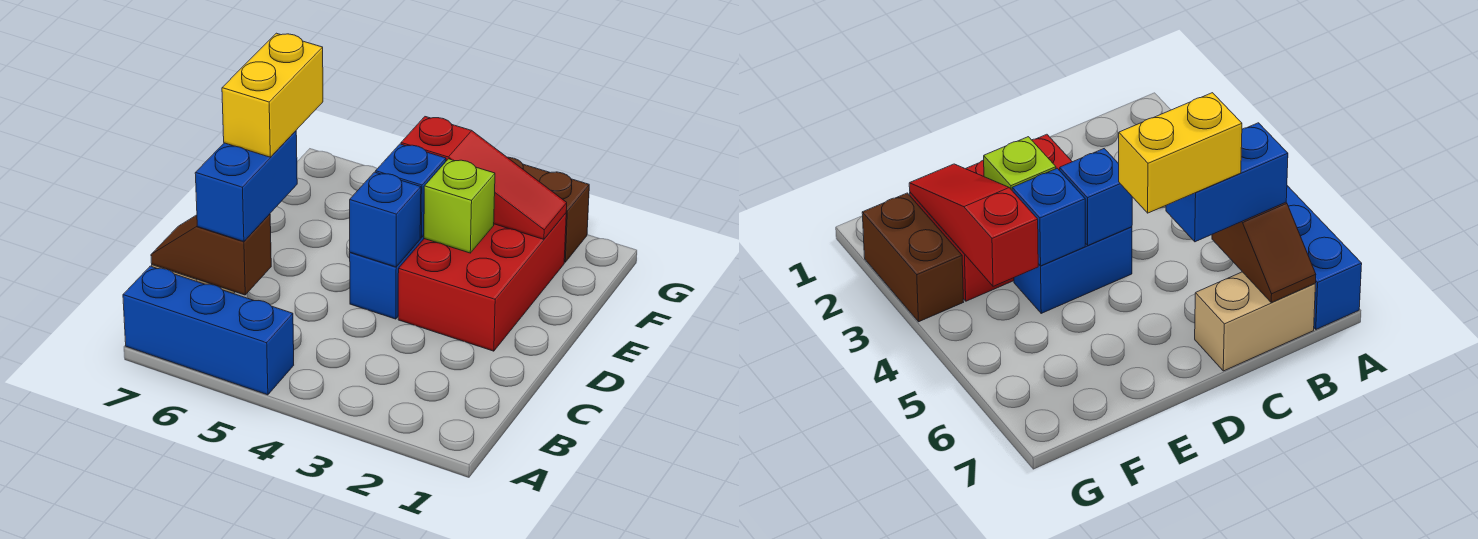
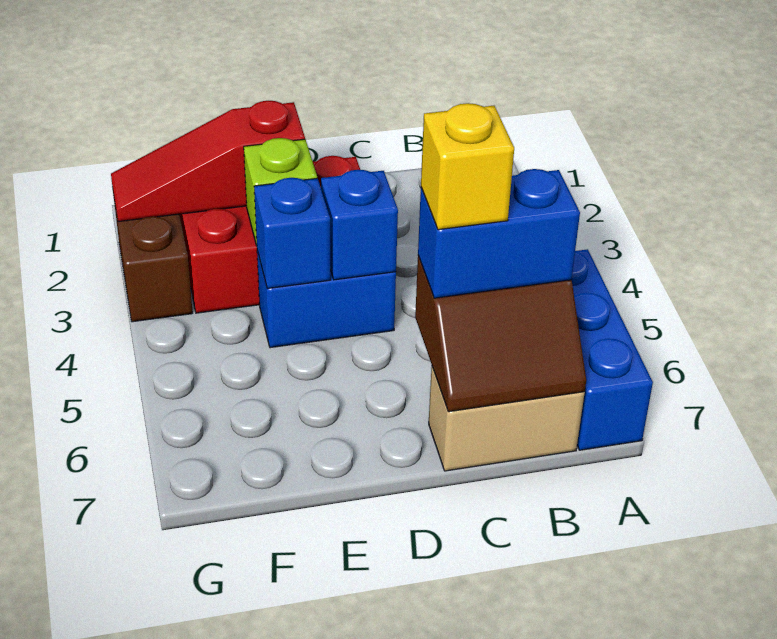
brown slope B6:B7 level 2 top 6 -> brown slope B6:C7 level 2 top 6
yellow brick C6:D6 level 4 -> yellow brick C6 level 4
red slope F2:F4 level 2 top 4 -> red slope E2:G2 level 2 top E

